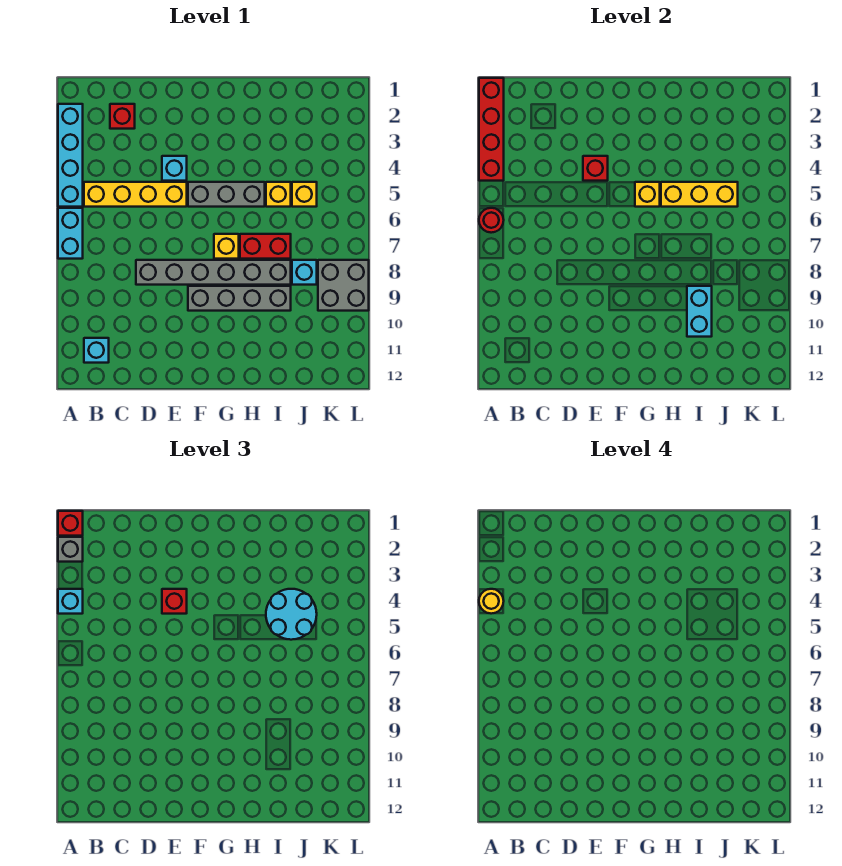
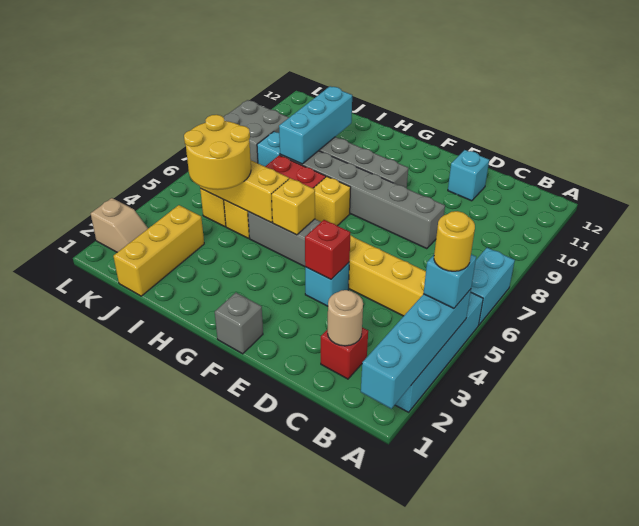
red brick A1:A4 level 2 -> cyan brick A1:A4 level 2
red brick A1 level 3 -> none
grey brick A2 level 3 -> grey brick F1 level 1
red round brick A6 level 2 -> none
cyan brick B11 level 1 -> cyan brick D11 level 1
none -> tan round brick C2 level 2
red brick E4 level 3 -> none
cyan round brick I4:J5 level 3 -> yellow round brick I4:J5 level 3
cyan brick I9:I10 level 2 -> cyan brick I8:I10 level 2
none -> yellow brick J1:J3 level 1
none -> tan slope K2:L2 level 1 top L

